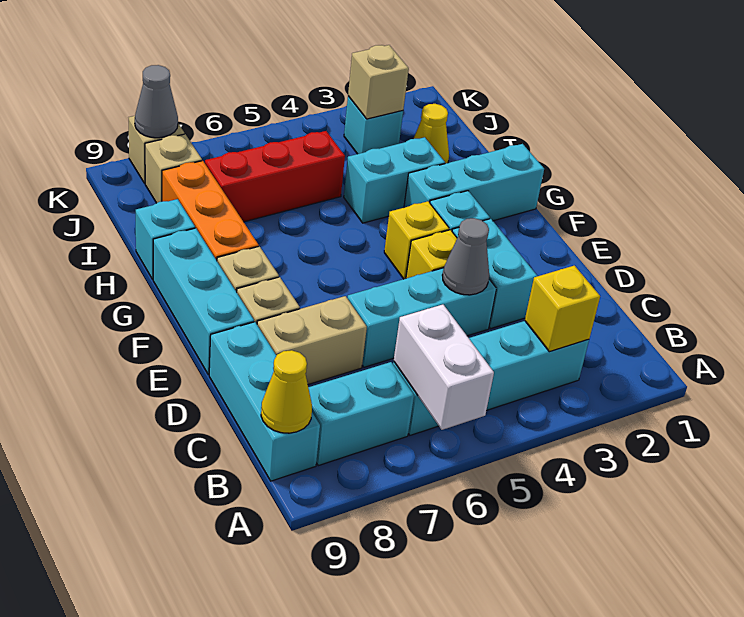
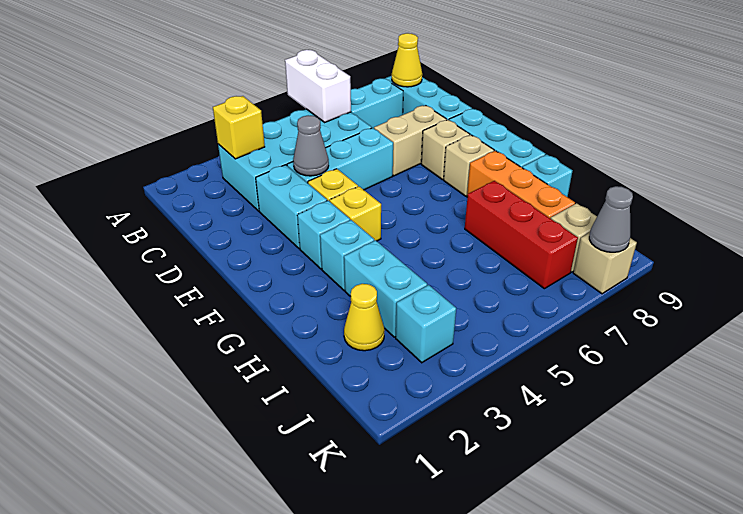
cyan brick B3:B6 level 1 -> cyan brick B3:C6 level 1
cyan brick G1:G3 level 1 -> cyan brick G3 level 1
cyan brick H3:H4 level 1 -> cyan brick H3:I3 level 1
red brick I5:I7 level 1 -> red brick H7:J7 level 1
tan brick J3 level 2 -> none

